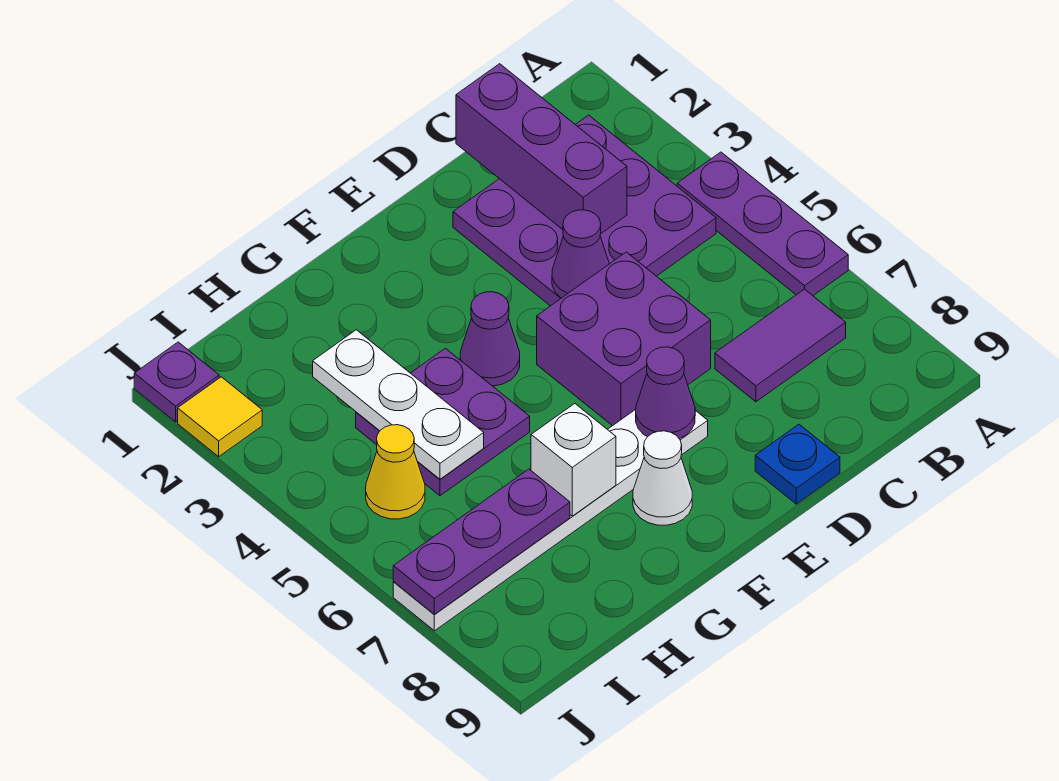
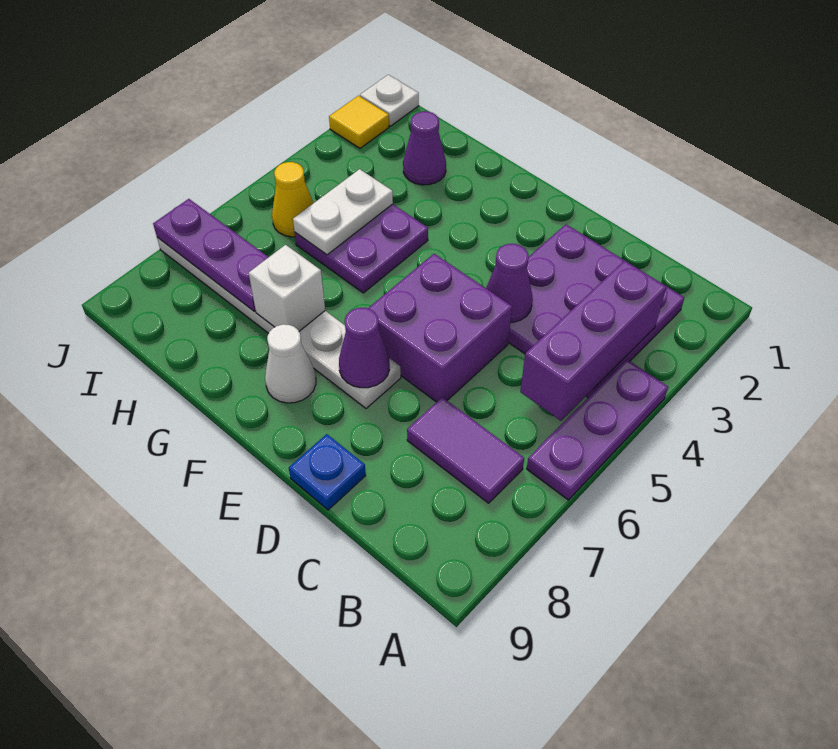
purple brick C1:C3 level 2 -> purple brick B3:B5 level 2
purple cone F4 level 1 -> purple cone H2 level 1
white plate H3:H5 level 2 -> white plate H4:H5 level 2
purple plate J1 level 1 -> white plate J1 level 1

